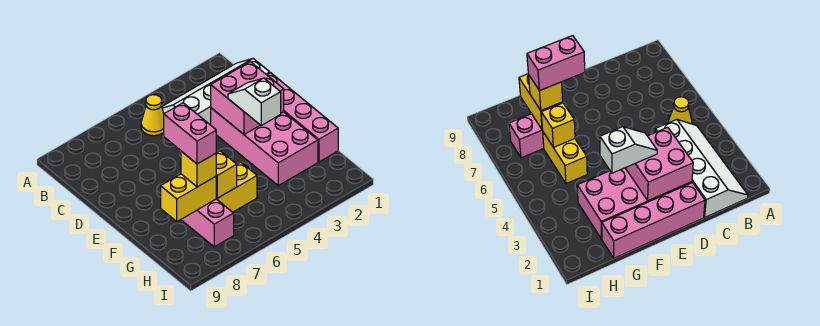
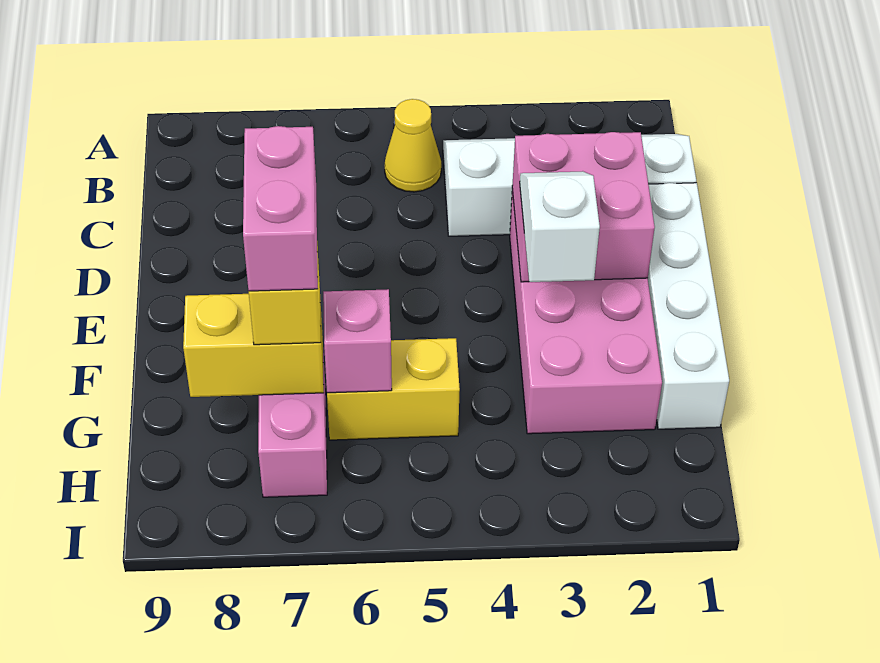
pink brick D1:G1 level 1 -> white brick D1:G1 level 1
yellow brick G6 level 2 -> pink brick G6 level 2

